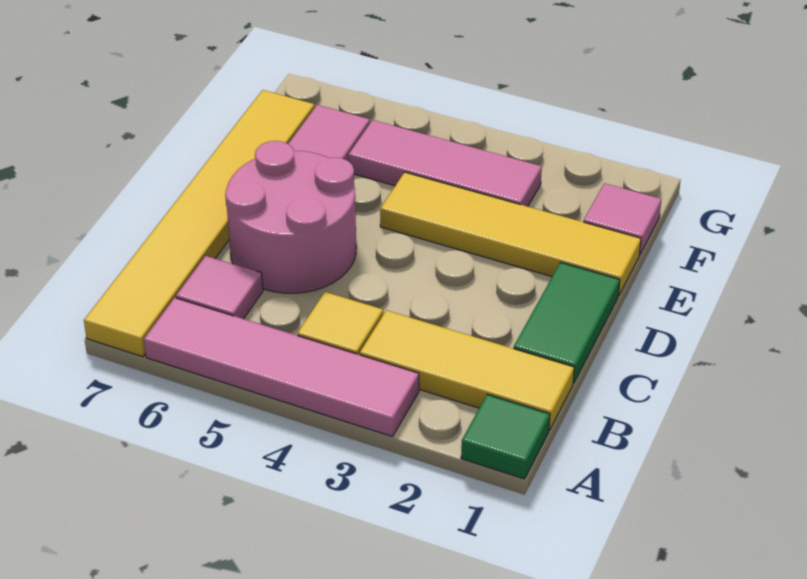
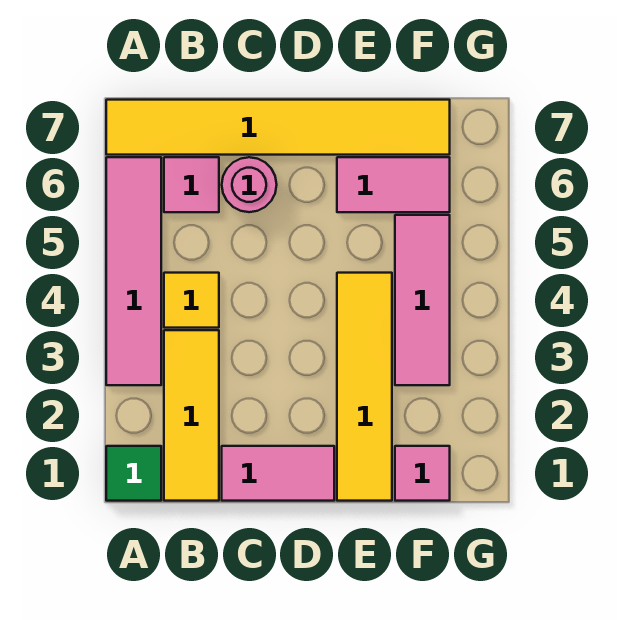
green tile C1:D1 level 1 -> pink tile C1:D1 level 1
pink round brick C5:D6 level 1 -> pink round brick C6 level 1

